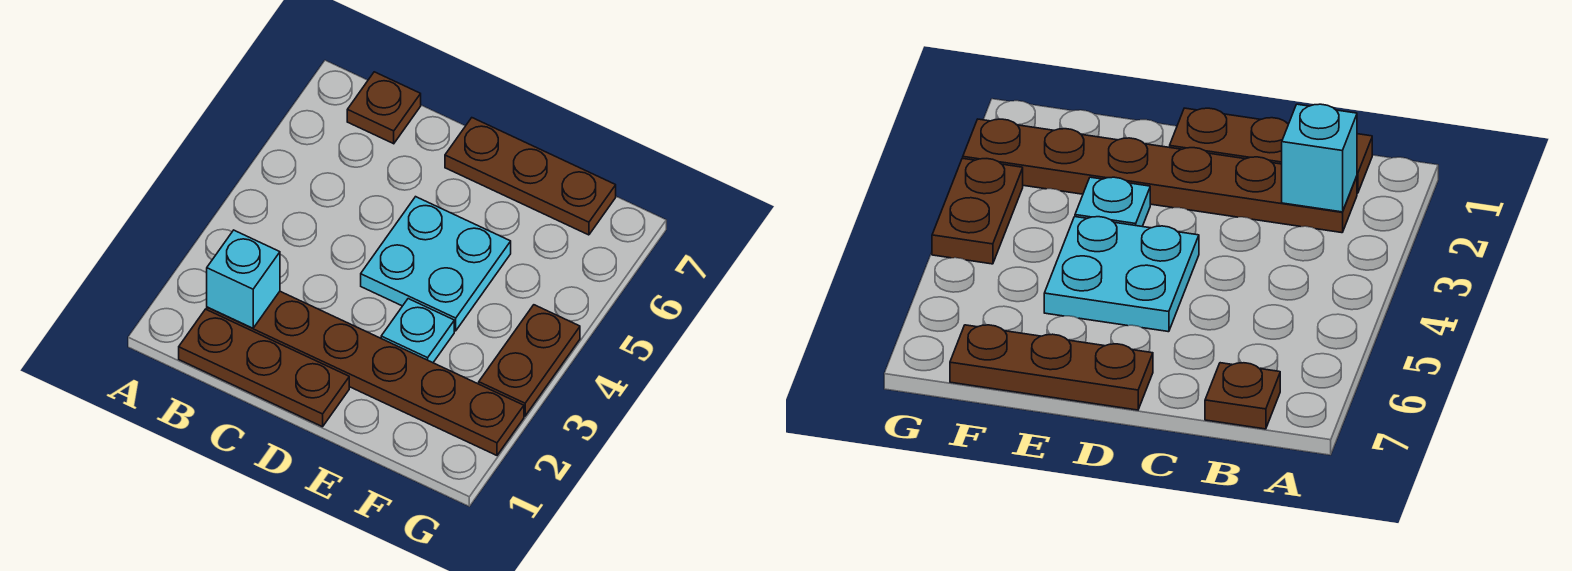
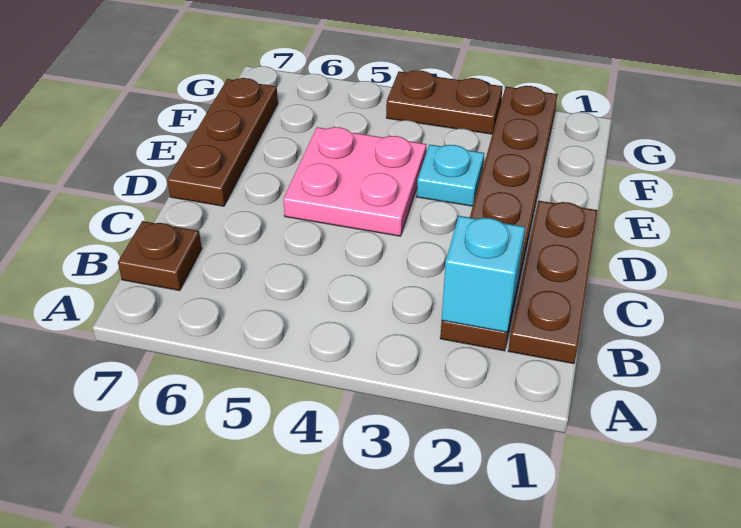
cyan plate D4:E5 level 1 -> pink plate D4:E5 level 1

